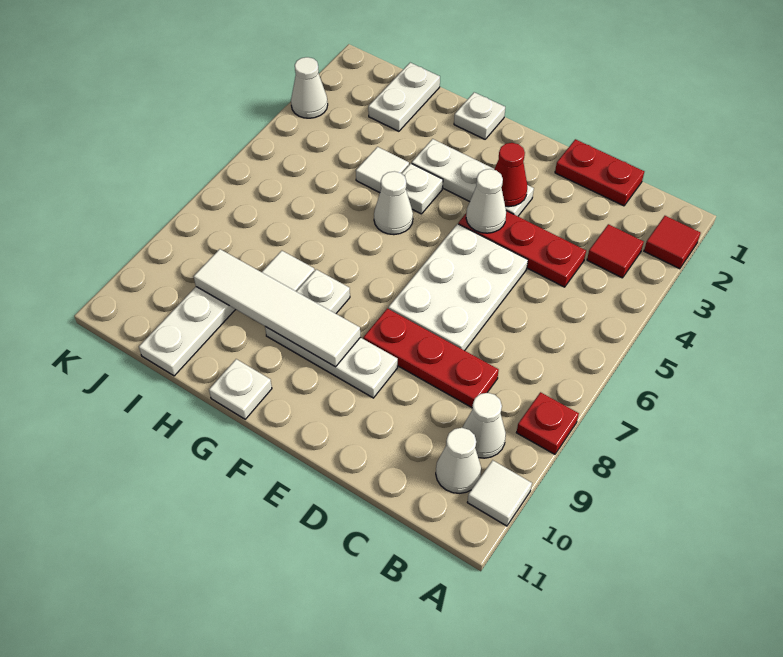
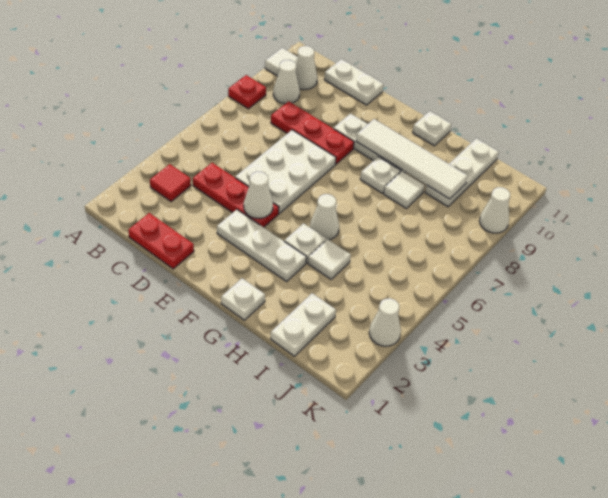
red tile A2 level 1 -> none
none -> white plate C11:D11 level 1
red cone E3 level 2 -> none
none -> white cone K9 level 1

